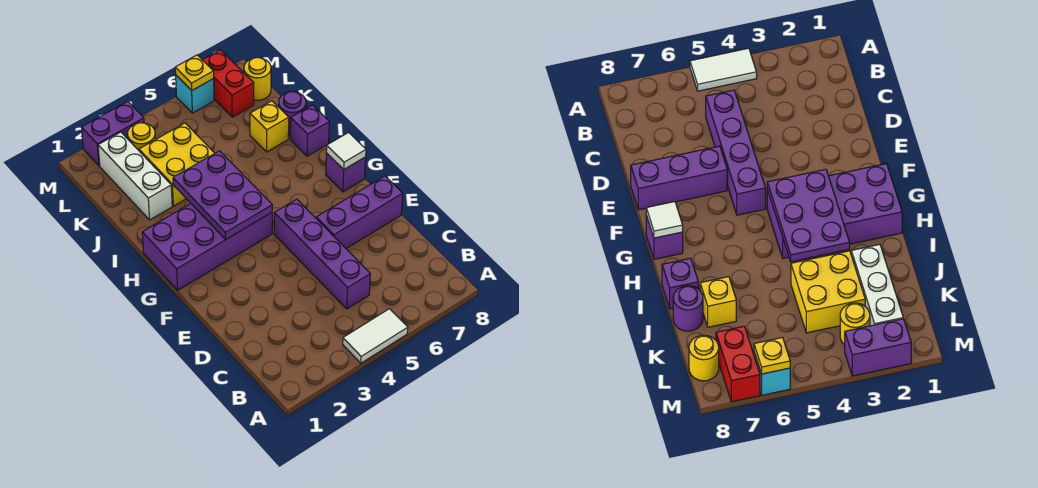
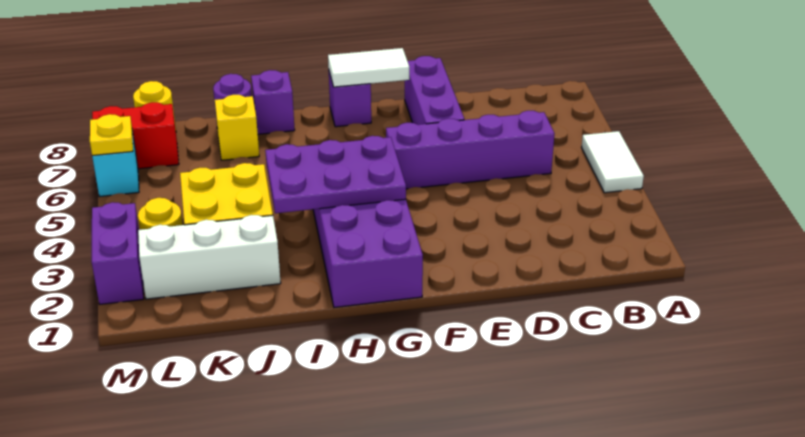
white tile G8 level 2 -> white tile F8:G8 level 2

